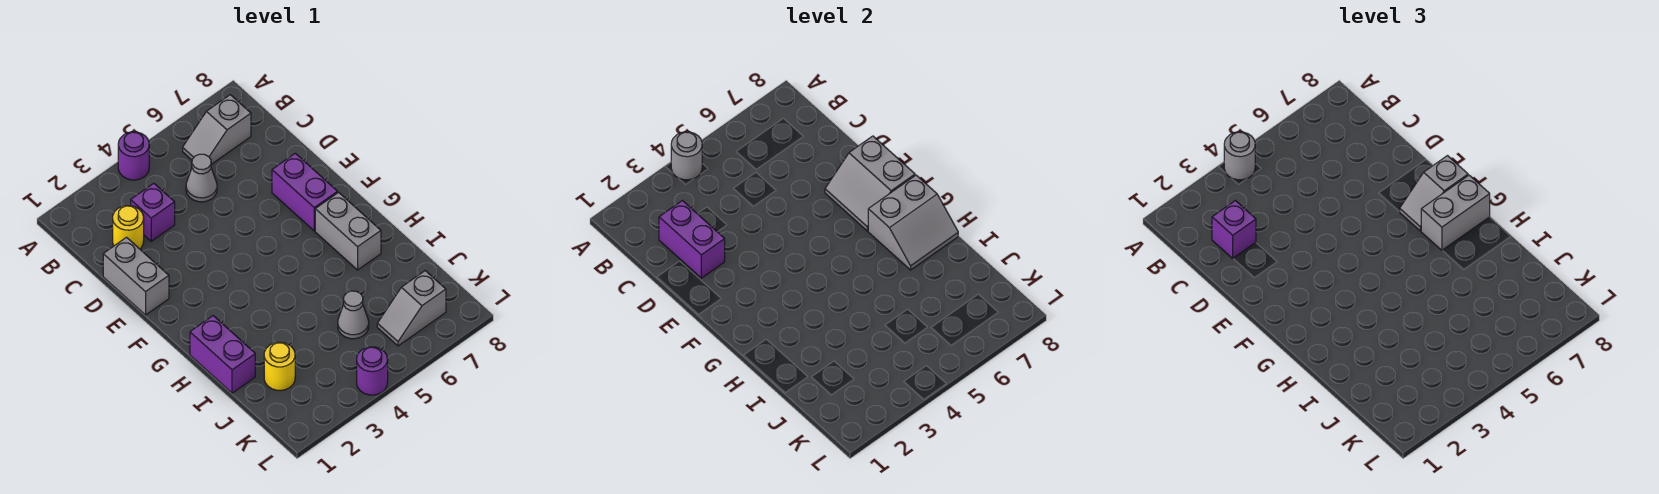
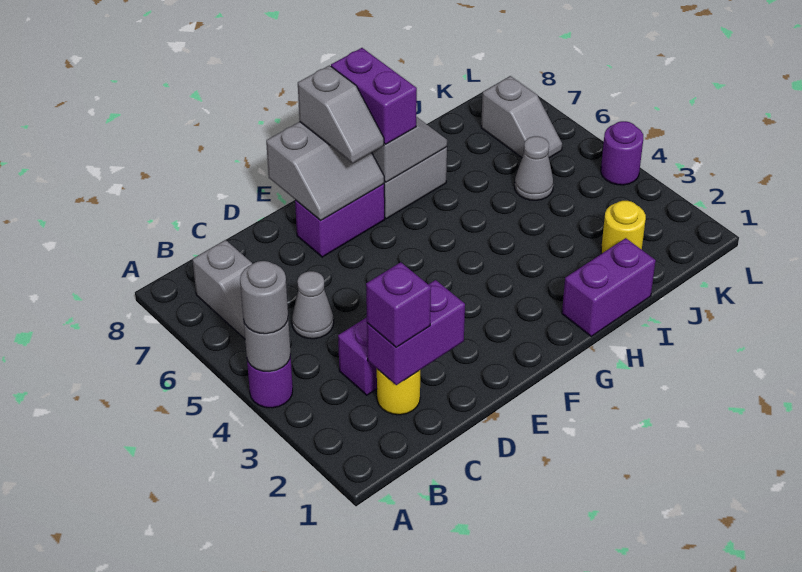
grey brick D1:E1 level 1 -> none
grey brick G7:G8 level 3 -> purple brick G7:G8 level 3

